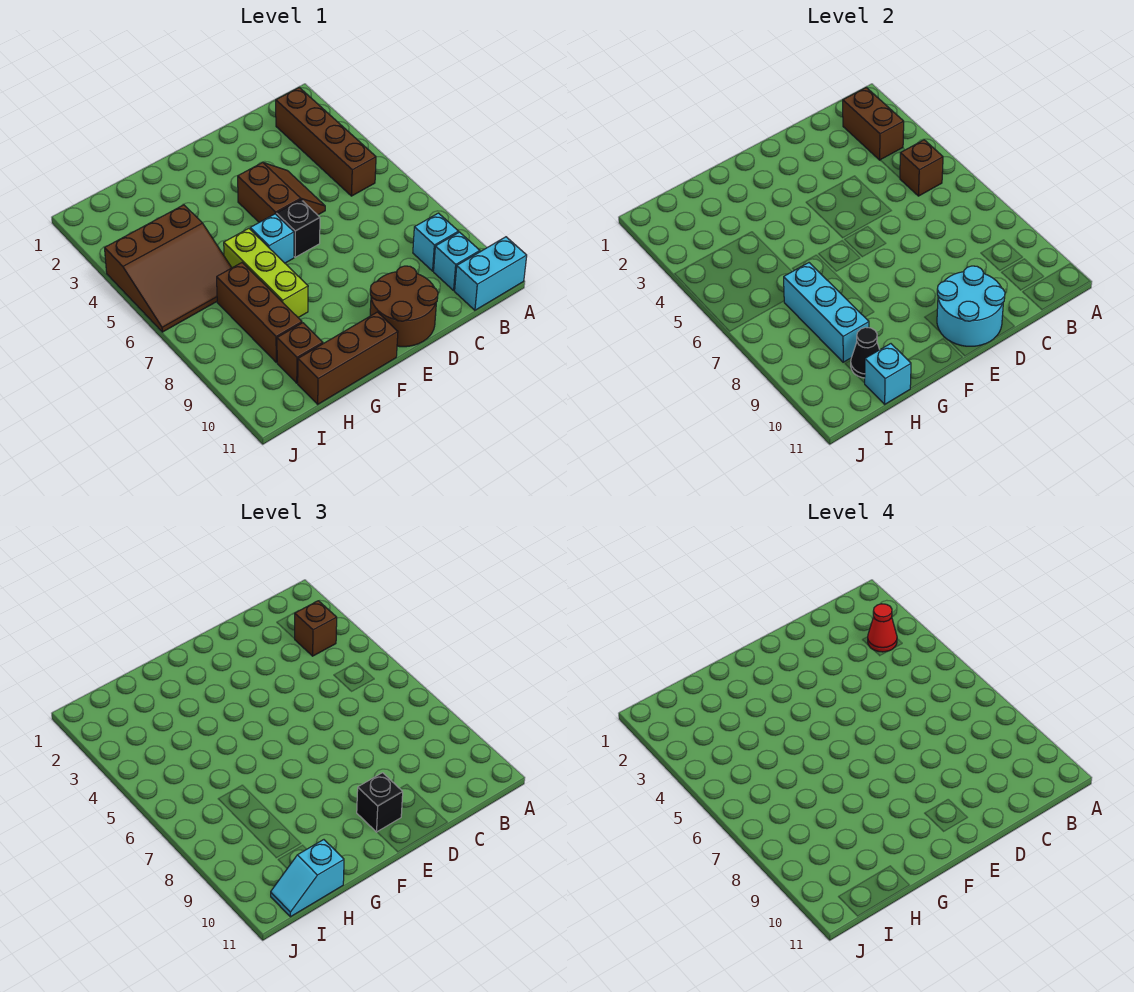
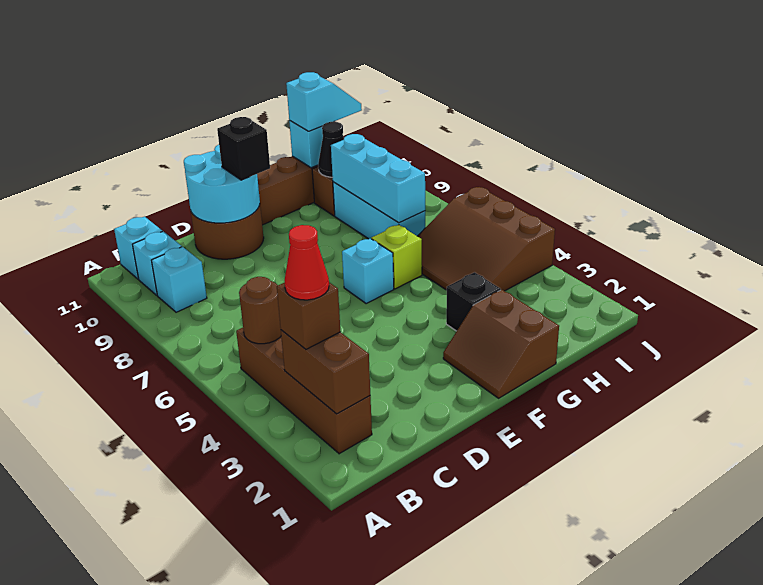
cyan brick A11:B11 level 1 -> cyan brick B11 level 1
brown brick B5 level 2 -> brown round brick B5 level 2
brown slope D4:E5 level 1 top E -> brown slope F1:G2 level 1 top G
black brick E6 level 1 -> black brick G3 level 1
lime brick G6:G8 level 1 -> lime brick G6 level 1
brown slope H4:J6 level 1 top 4 -> brown slope H4:J6 level 1 top J
brown brick H7:H9 level 1 -> cyan brick H7:H9 level 1

